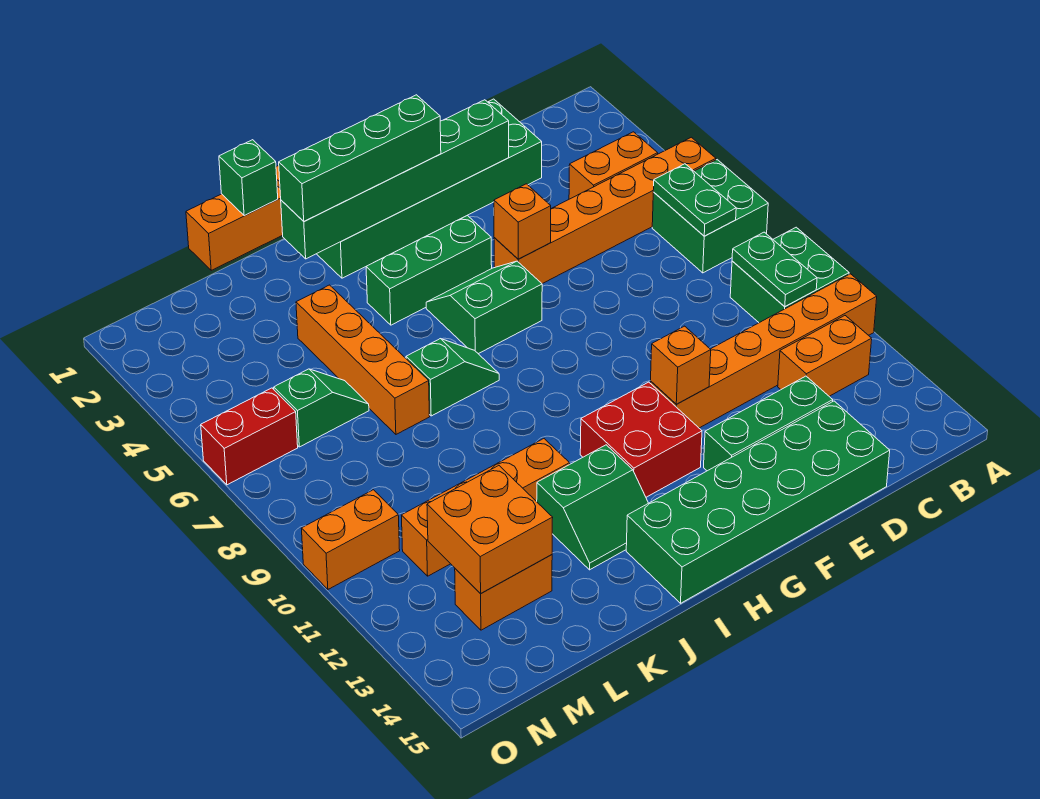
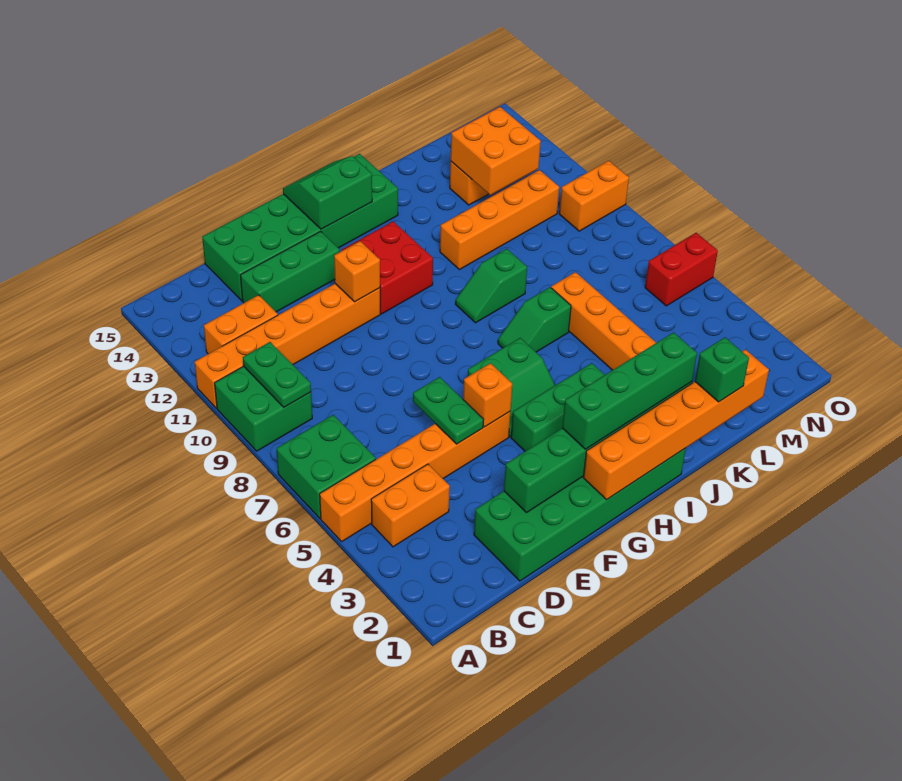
green plate B6:B7 level 2 -> green plate E5:E6 level 2
green slope I12:J13 level 1 top 12 -> green slope G14:H15 level 2 top 14
green slope L6:M6 level 1 top M -> green slope I9:J9 level 1 top J

